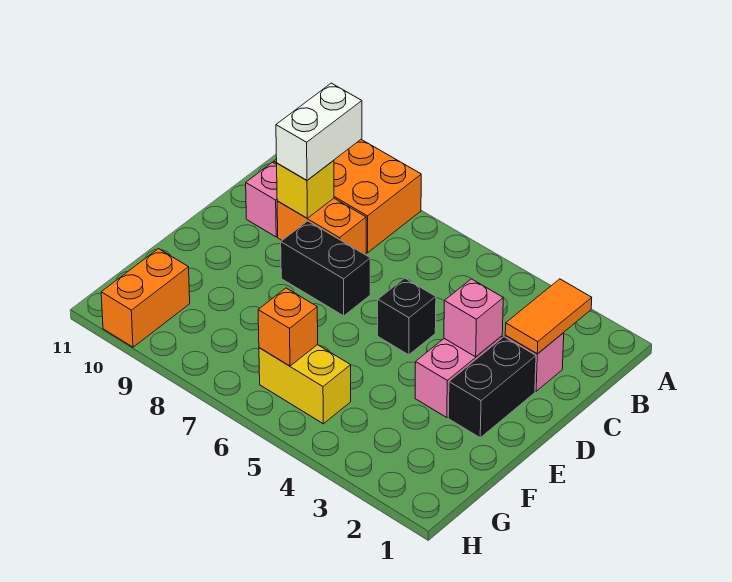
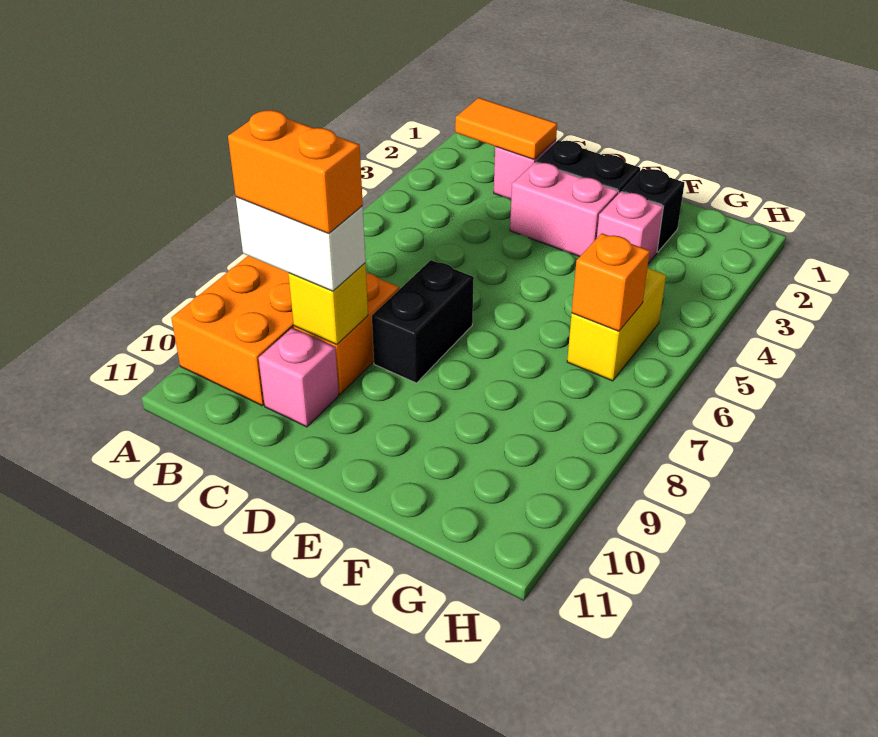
pink brick D3 level 2 -> pink brick F3 level 1
black brick D5 level 1 -> black brick F2 level 1
orange brick G10:H10 level 1 -> orange brick B9:C9 level 4

